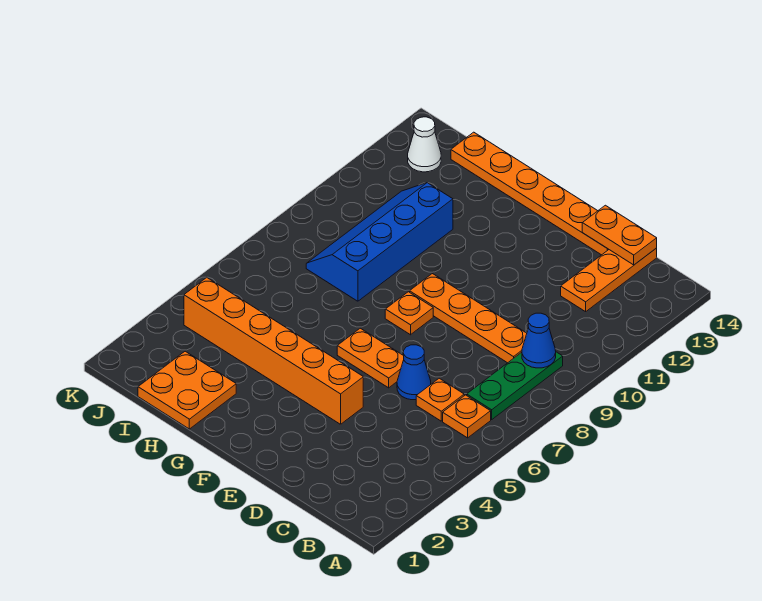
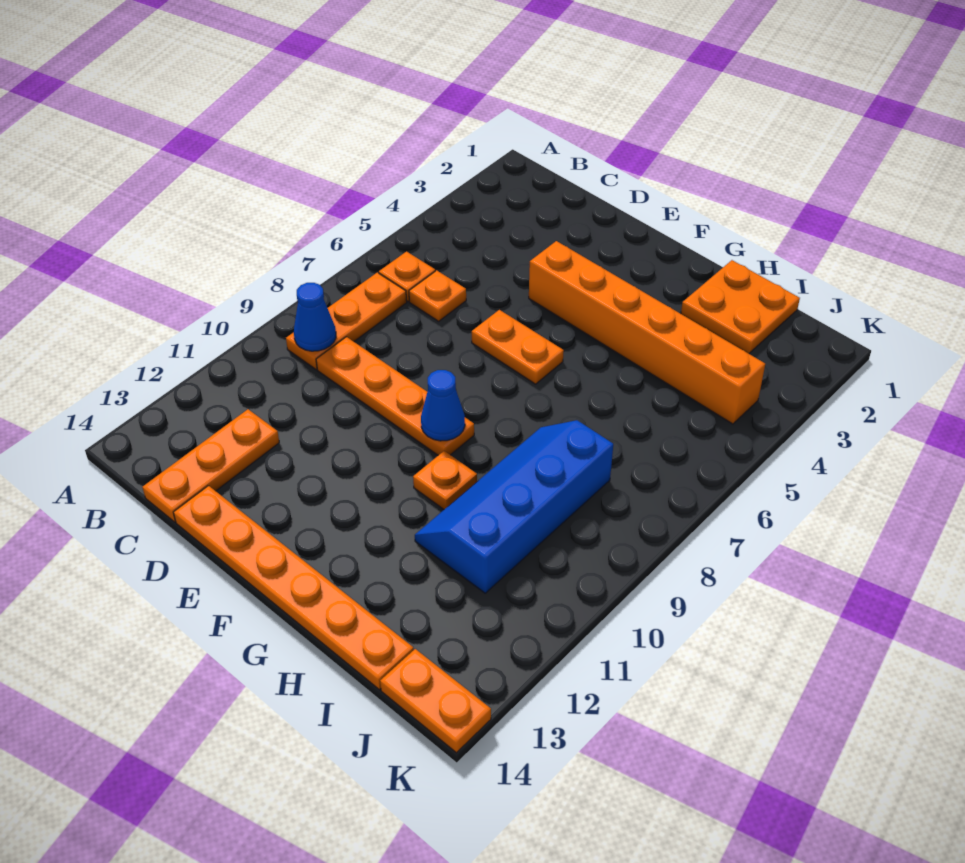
green plate B7:B9 level 1 -> orange plate B7:B9 level 1
orange plate C14:D14 level 2 -> orange plate J14:K14 level 1
blue cone D6 level 1 -> blue cone F9 level 2
orange plate F8 level 1 -> orange plate G10 level 1
blue slope H8:I11 level 1 top H -> blue slope H8:I11 level 1 top I
white cone J13 level 1 -> none

